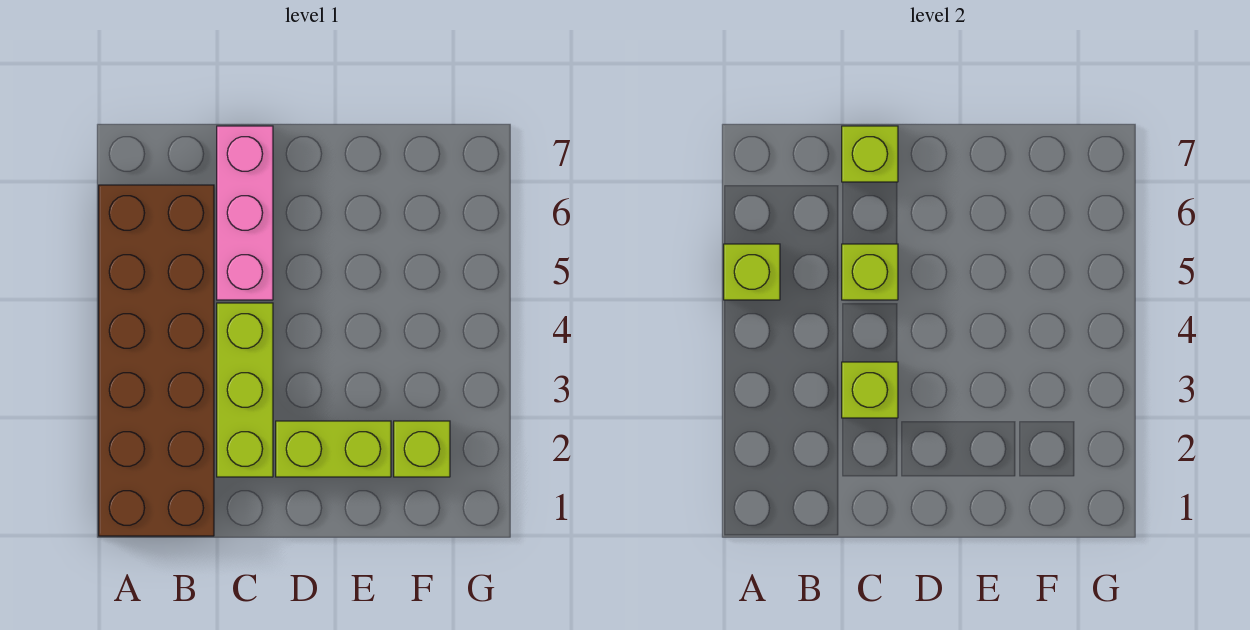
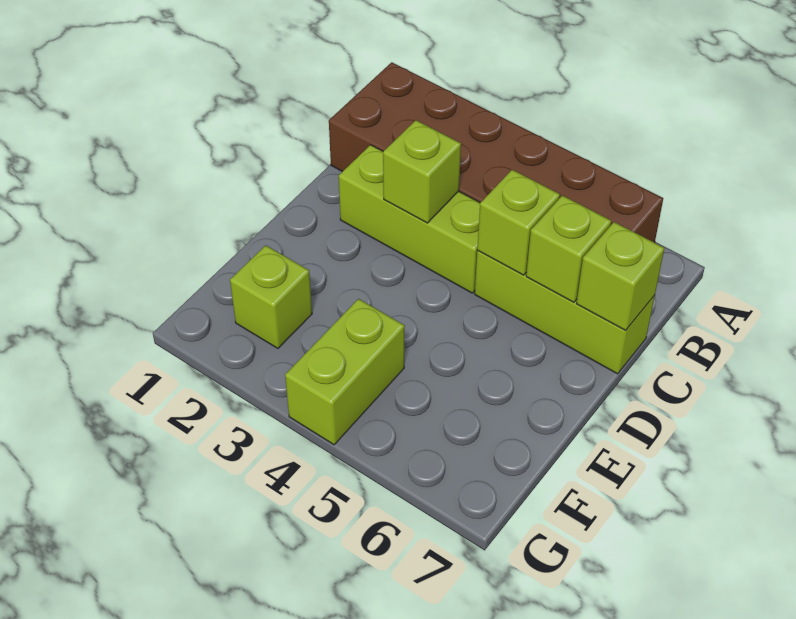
lime brick A5 level 2 -> lime brick C6 level 2
pink brick C5:C7 level 1 -> lime brick C5:C7 level 1
lime brick D2:E2 level 1 -> lime brick F4:G4 level 1

